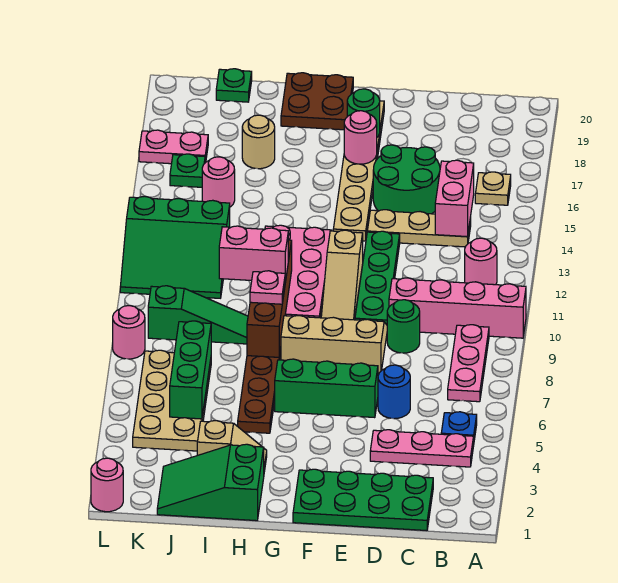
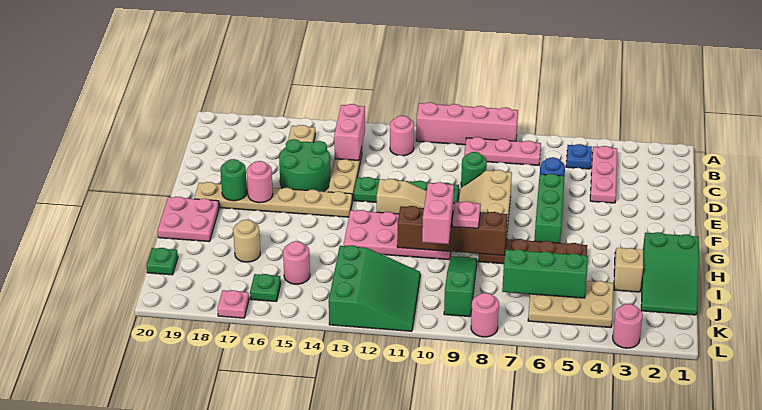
pink brick A10:D10 level 1 -> pink brick A8:A11 level 1
green plate C1:F2 level 1 -> none
pink brick C14:C15 level 2 -> pink brick B14:C14 level 2
brown plate G19:H20 level 1 -> pink plate G19:H20 level 1
tan plate J4:K7 level 1 -> tan plate J4:K6 level 1
pink plate K17:L17 level 1 -> pink plate L17 level 1
pink round brick L1 level 1 -> pink round brick L3 level 1

